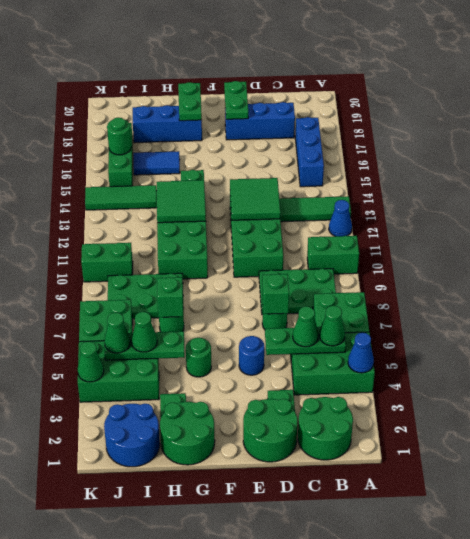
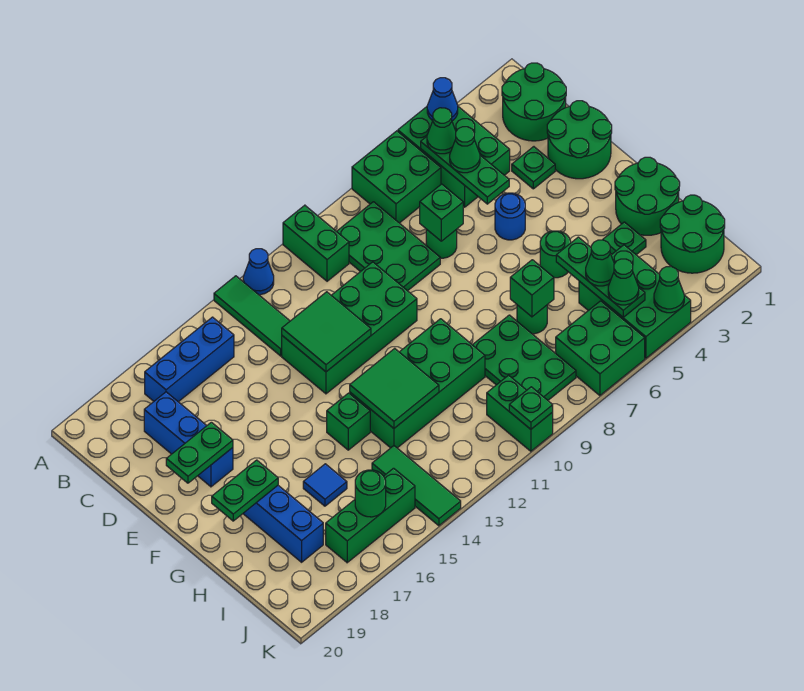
blue tile H16:I16 level 1 -> blue tile H16 level 1
blue round brick I1:J2 level 1 -> green round brick I1:J2 level 1
none -> green plate K10 level 2

